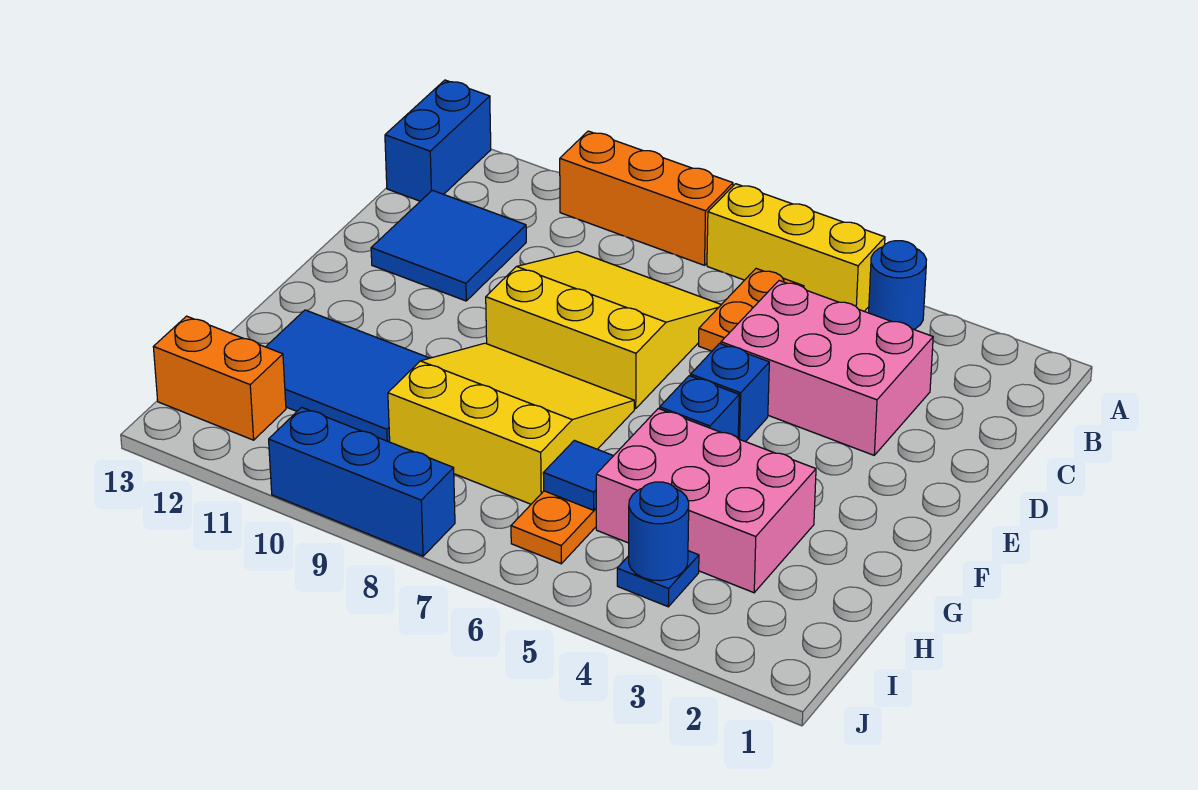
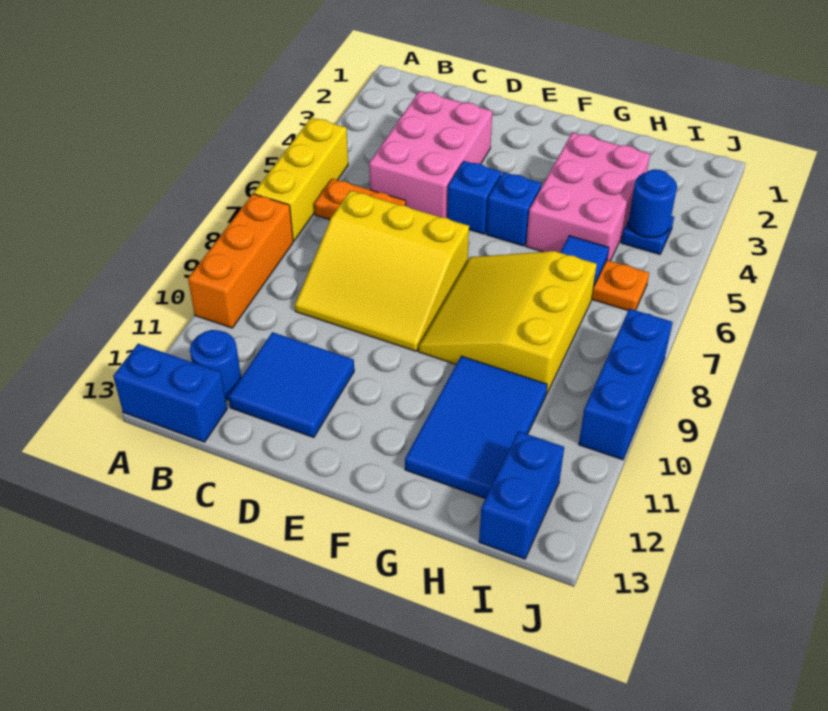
blue round brick A4 level 1 -> blue round brick B12 level 1
yellow slope C7:E9 level 1 top E -> yellow slope C7:E9 level 1 top 7
orange brick I12:I13 level 1 -> blue brick I12:I13 level 1

